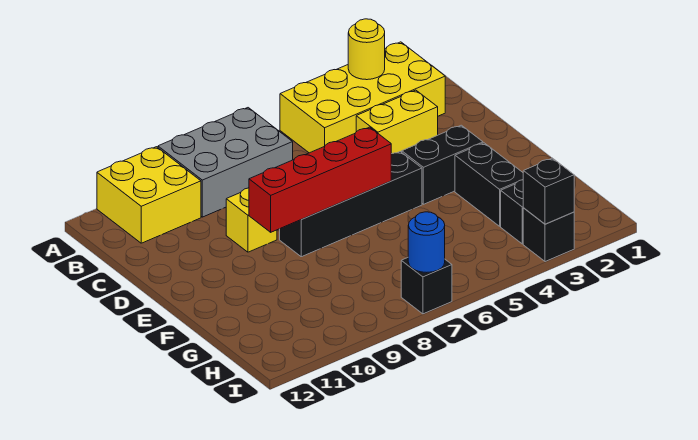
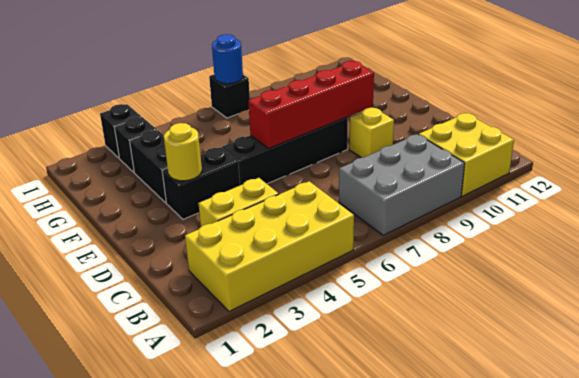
yellow round brick A3 level 2 -> yellow round brick E3 level 2
black brick I3 level 2 -> none

